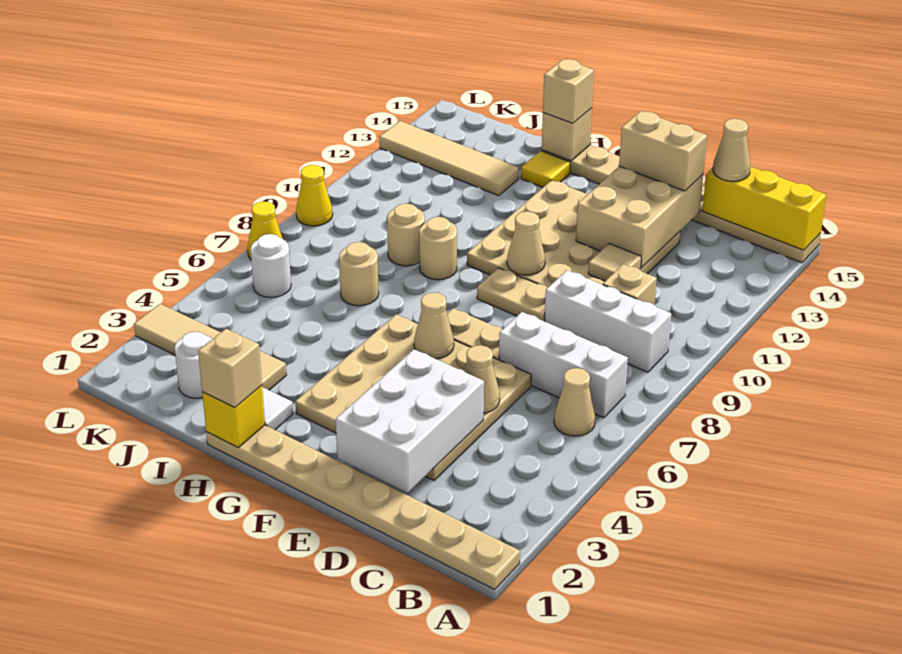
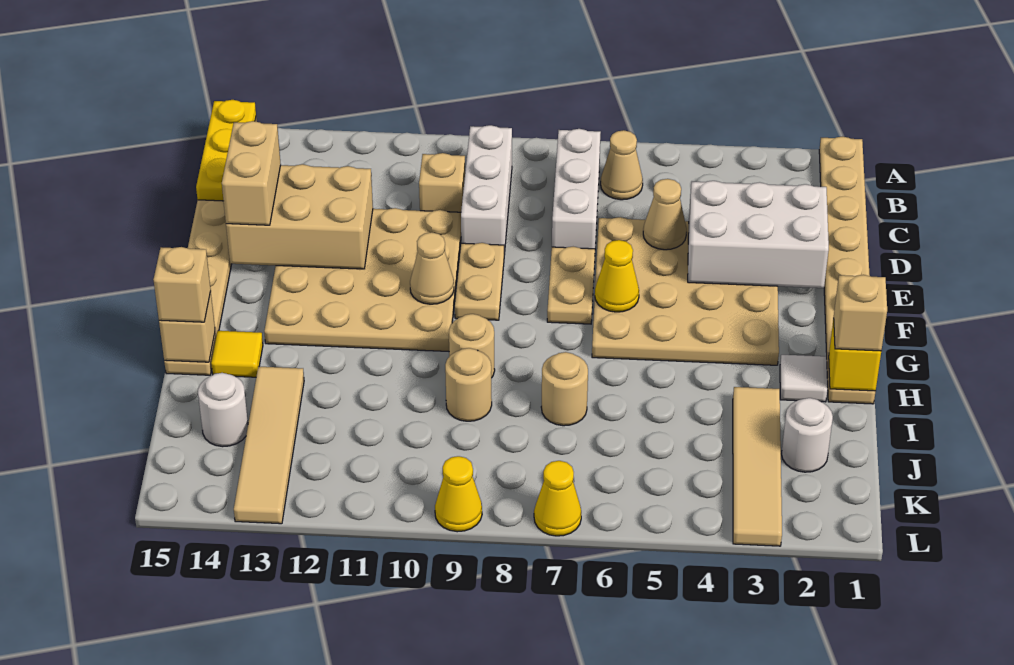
yellow brick A15:C15 level 2 -> yellow plate A15:C15 level 2
tan cone C15 level 3 -> none
tan tile D11 level 2 -> none
tan cone F6 level 2 -> yellow cone F6 level 2
white round brick K6 level 1 -> white round brick J14 level 1

